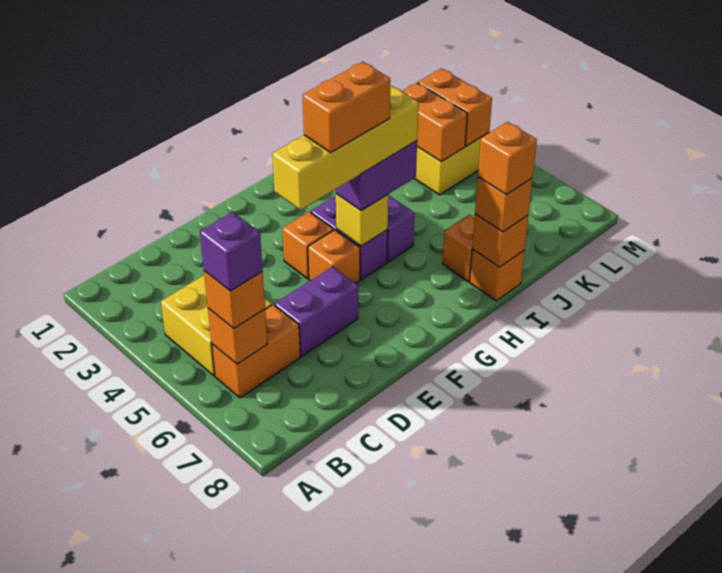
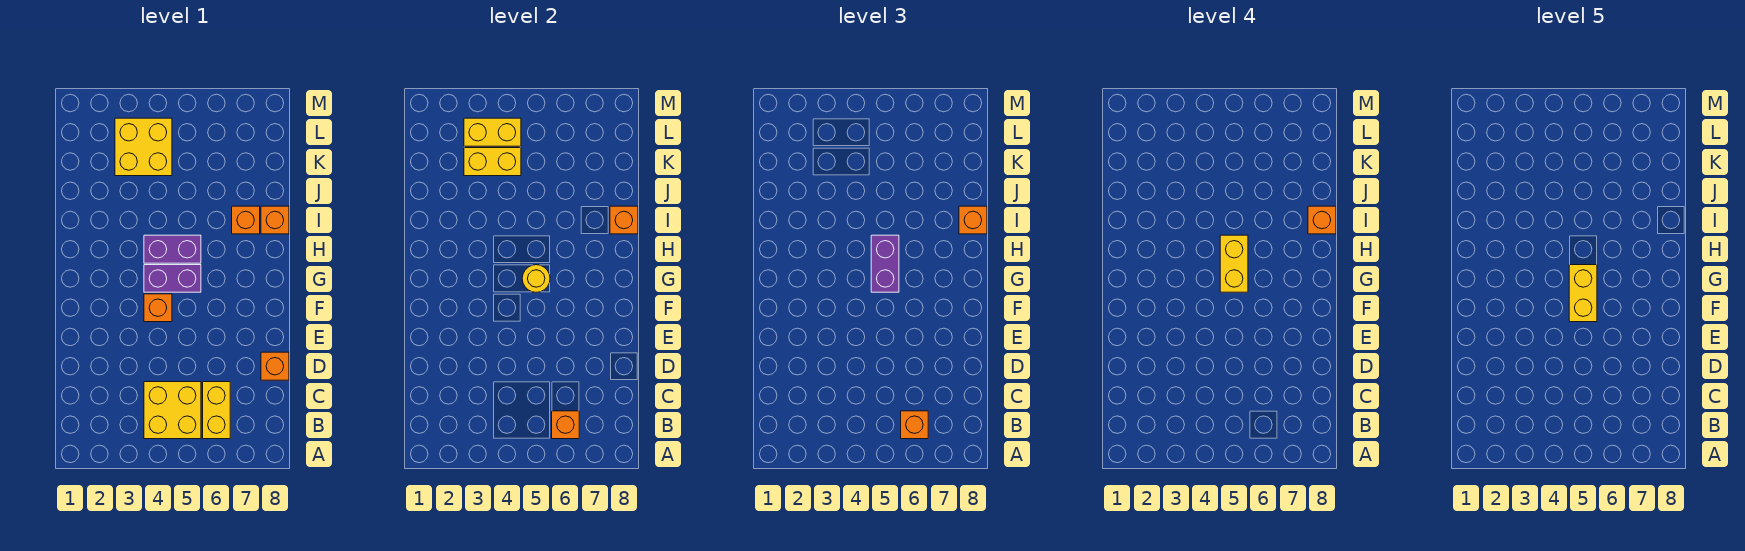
orange brick B6:C6 level 1 -> yellow brick B6:C6 level 1
purple brick B6 level 4 -> none
purple brick D6:E6 level 1 -> none
yellow brick E5:H5 level 4 -> yellow brick G5:H5 level 4
orange brick F5 level 1 -> orange brick D8 level 1
orange brick F5:G5 level 5 -> yellow brick F5:G5 level 5
yellow brick G5 level 2 -> yellow round brick G5 level 2
orange brick K3:K4 level 2 -> yellow brick K3:K4 level 2
orange brick L3:L4 level 2 -> yellow brick L3:L4 level 2

